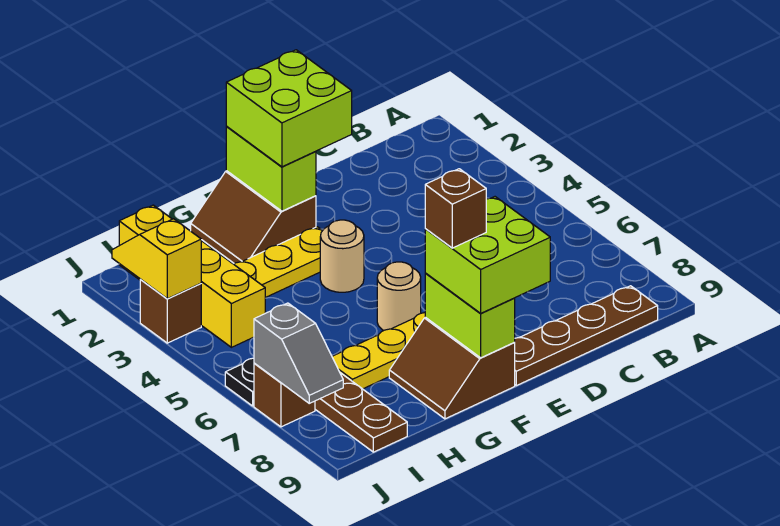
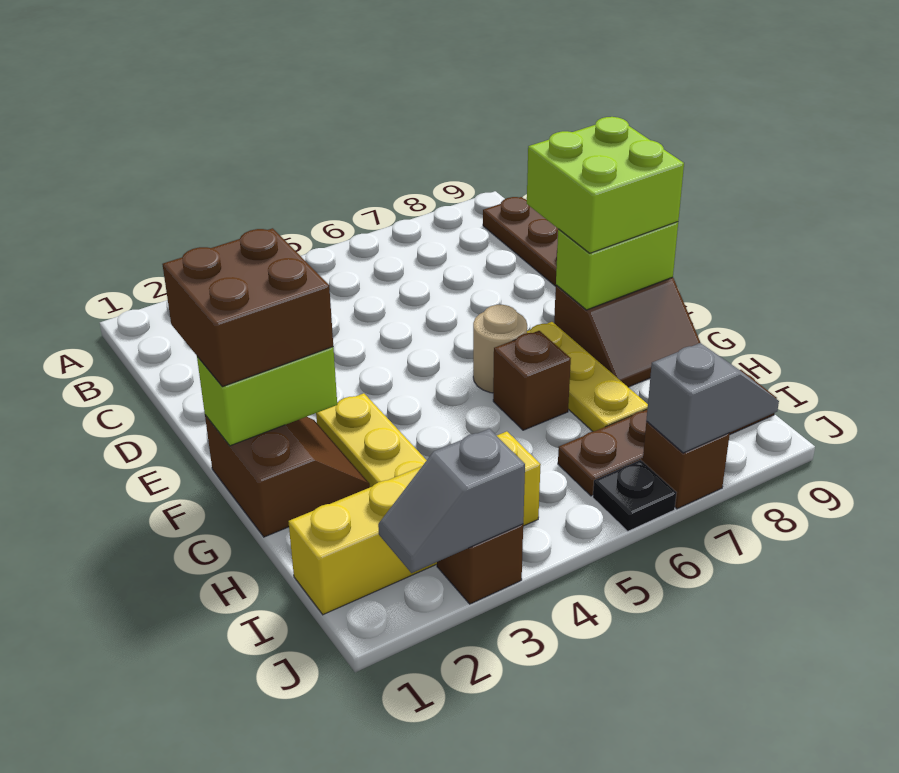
lime brick E1:F2 level 3 -> brown brick E1:F2 level 3
brown slope F1:G2 level 1 top F -> brown slope F1:G2 level 1 top 1
tan round brick F4 level 1 -> none
brown brick F8 level 4 -> brown brick G6 level 1
yellow slope J2:J3 level 2 top 3 -> grey slope J2:J3 level 2 top 3

